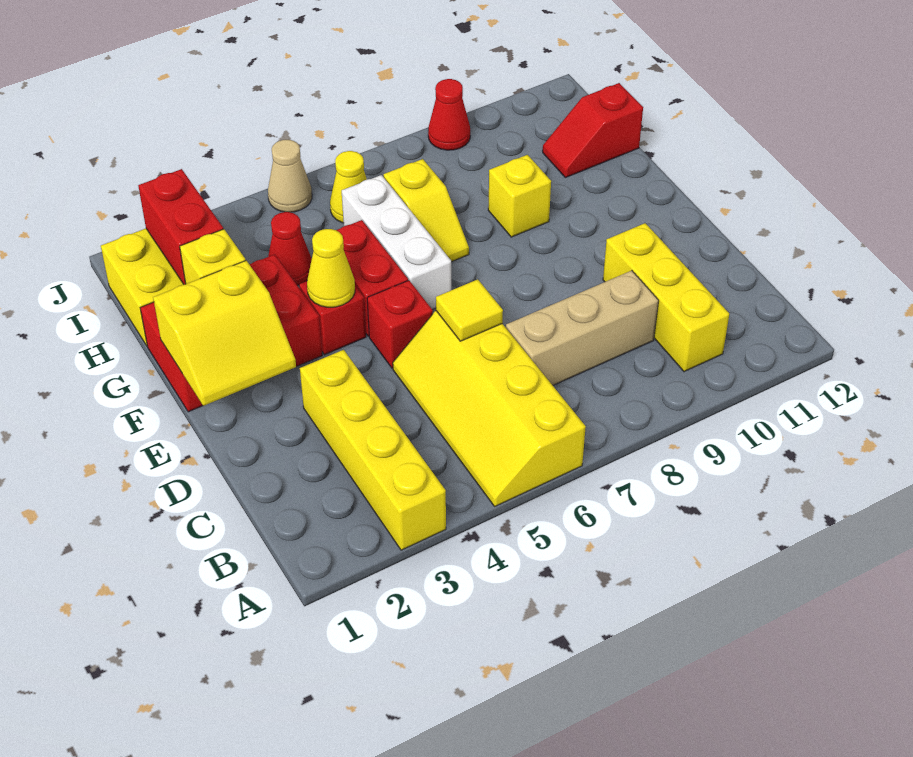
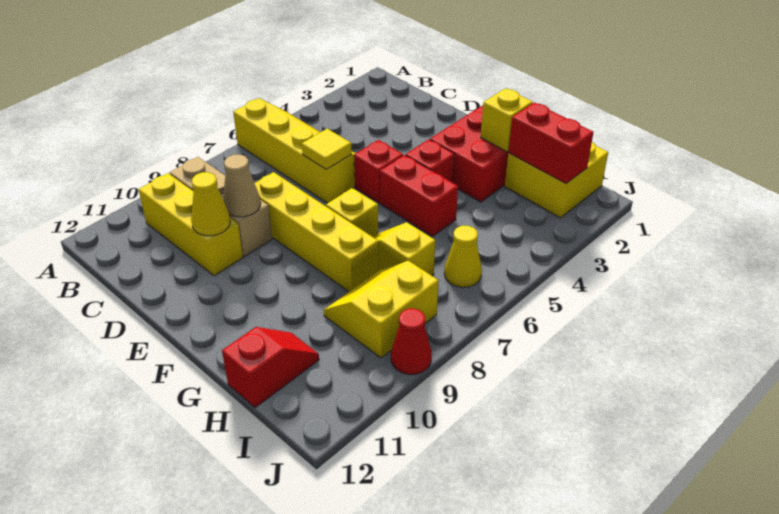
yellow brick A3:D3 level 1 -> yellow brick D8:G8 level 1
tan brick C7:C9 level 1 -> tan brick B9:D9 level 1
yellow slope E1:F2 level 2 top F -> yellow slope H8:I9 level 1 top I
yellow cone F4 level 2 -> yellow cone D10 level 2
white brick F6:H6 level 1 -> none
yellow brick G9 level 1 -> yellow brick F7 level 1
red cone H4 level 1 -> none
tan cone J5 level 1 -> tan cone D9 level 2

